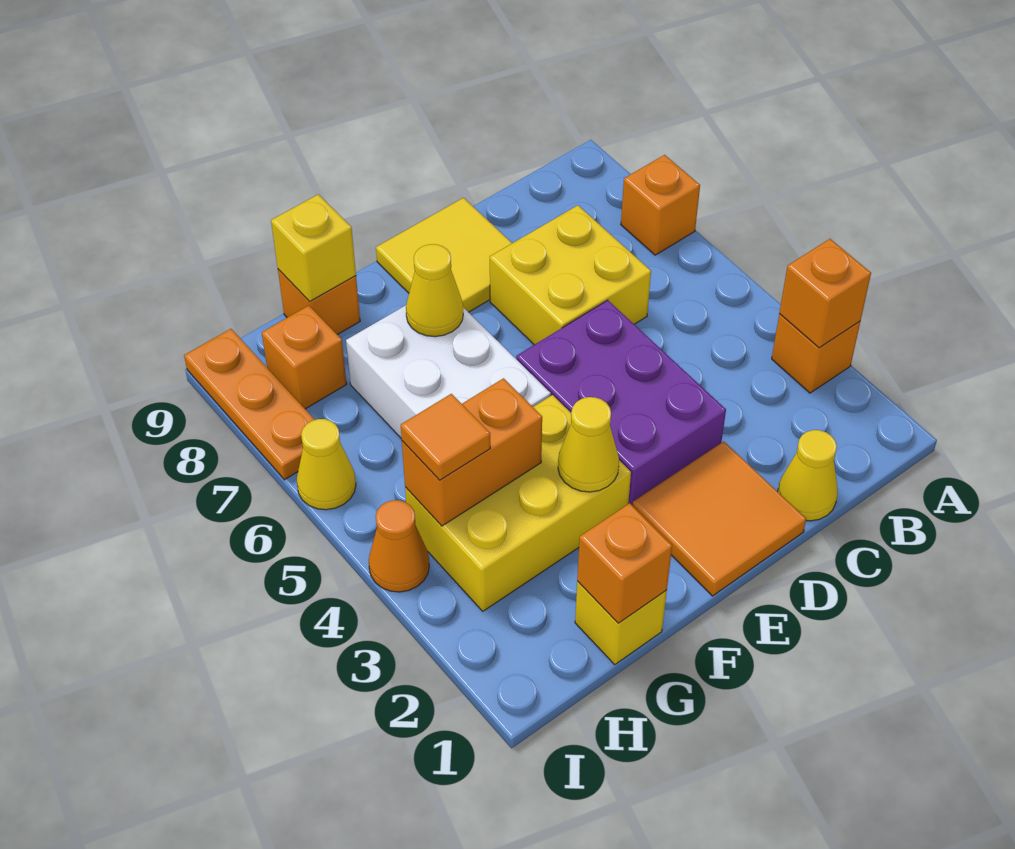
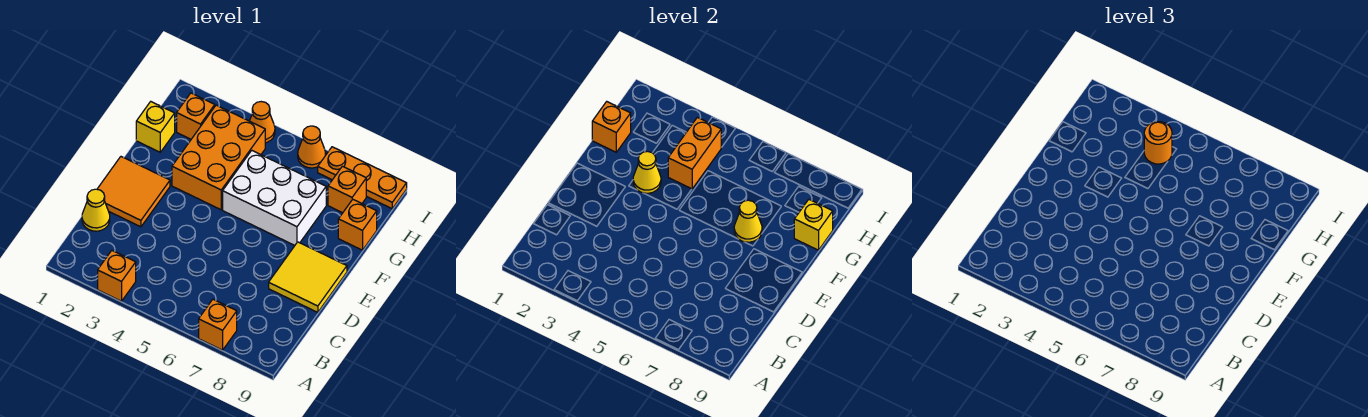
orange brick A3 level 2 -> orange brick H2 level 1
yellow brick C6:D7 level 1 -> none
purple brick D3:E5 level 1 -> none
yellow brick F3:H4 level 1 -> orange brick F3:H4 level 1
orange tile H4 level 3 -> orange round brick H4 level 3
yellow cone I6 level 1 -> orange cone I6 level 1

